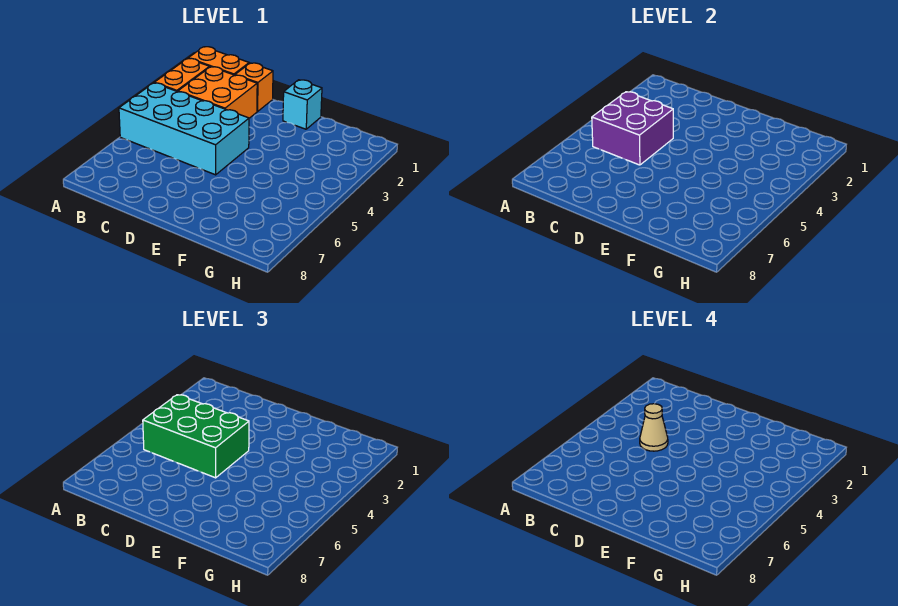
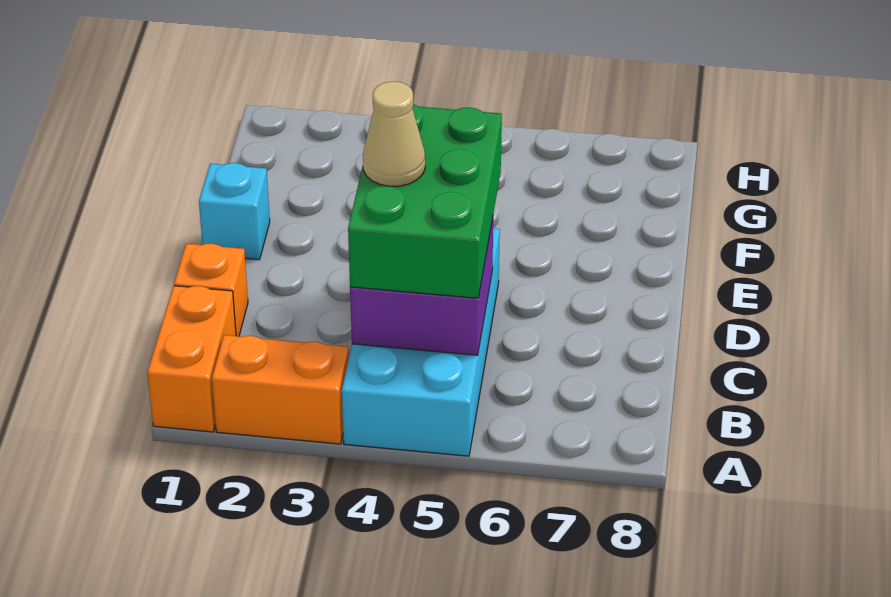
orange brick B2:C3 level 1 -> none

